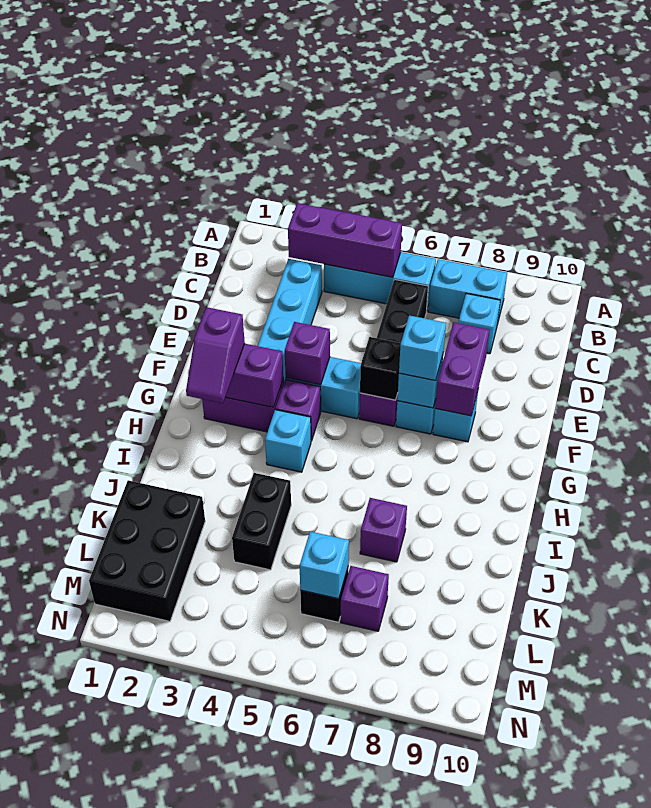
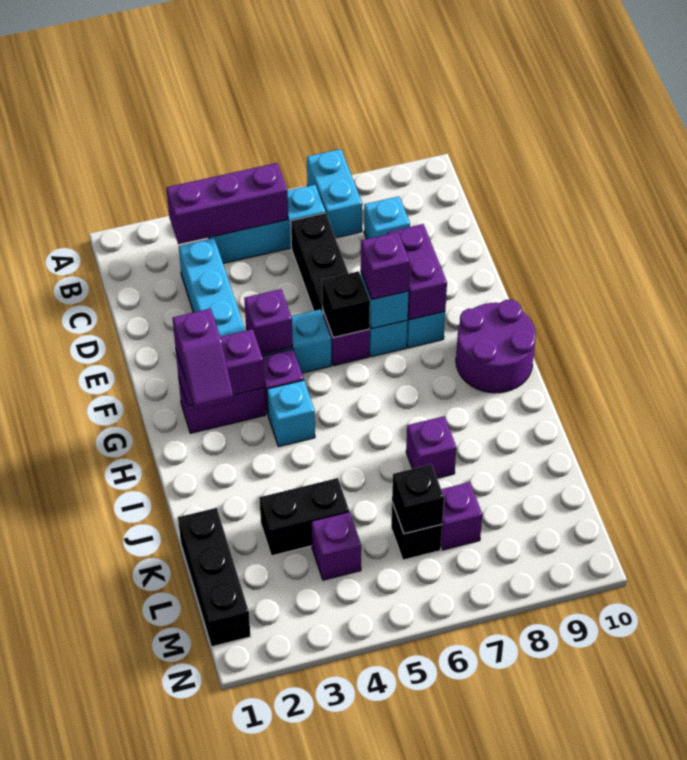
cyan brick B7:B8 level 1 -> cyan brick A7:B7 level 1
cyan brick F7 level 3 -> purple brick F7 level 3
none -> purple round brick G9:H10 level 1
black brick J4:K4 level 1 -> black brick K3:K4 level 1
black brick K1:M2 level 1 -> black brick K1:M1 level 1
none -> purple brick L4 level 1
cyan brick L6 level 2 -> black brick L6 level 2

